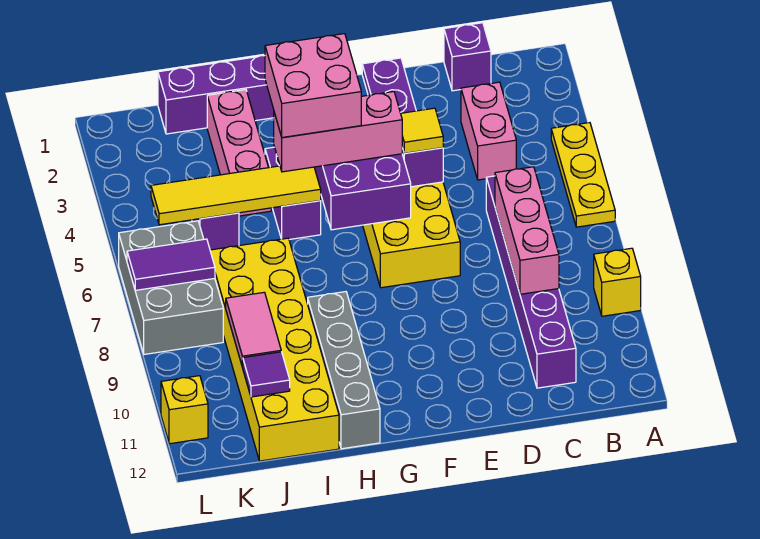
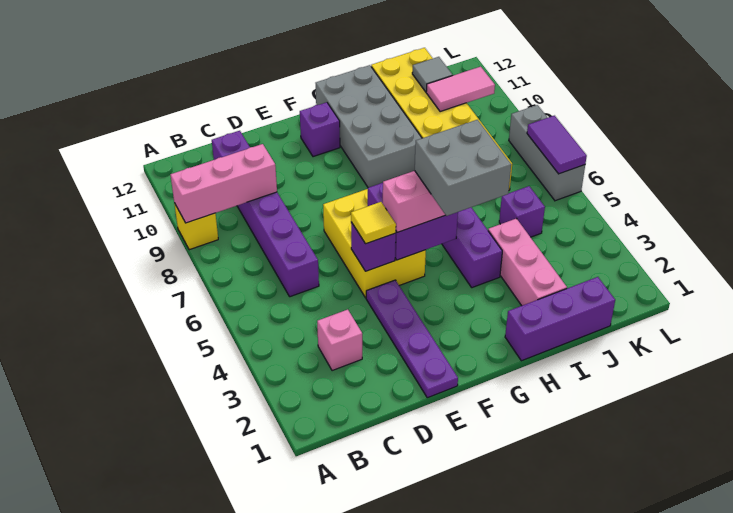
yellow plate A4:A6 level 1 -> none
purple brick C1 level 1 -> purple brick F11 level 1
pink brick C3:C4 level 1 -> pink brick C3 level 1
pink brick C7:C9 level 2 -> pink brick A9:C9 level 2
pink brick G4:H5 level 4 -> grey brick G4:H5 level 4
yellow tile H5:K5 level 2 -> none
grey brick H9:H12 level 1 -> grey brick G9:H12 level 1
pink tile J9:J10 level 2 -> pink tile J10:K10 level 2
purple tile J11 level 2 -> grey tile J11 level 2
grey brick K6:L8 level 1 -> grey brick L6:L8 level 1
purple tile K7:L7 level 2 -> purple tile L6:L7 level 2
yellow brick L11 level 1 -> none

